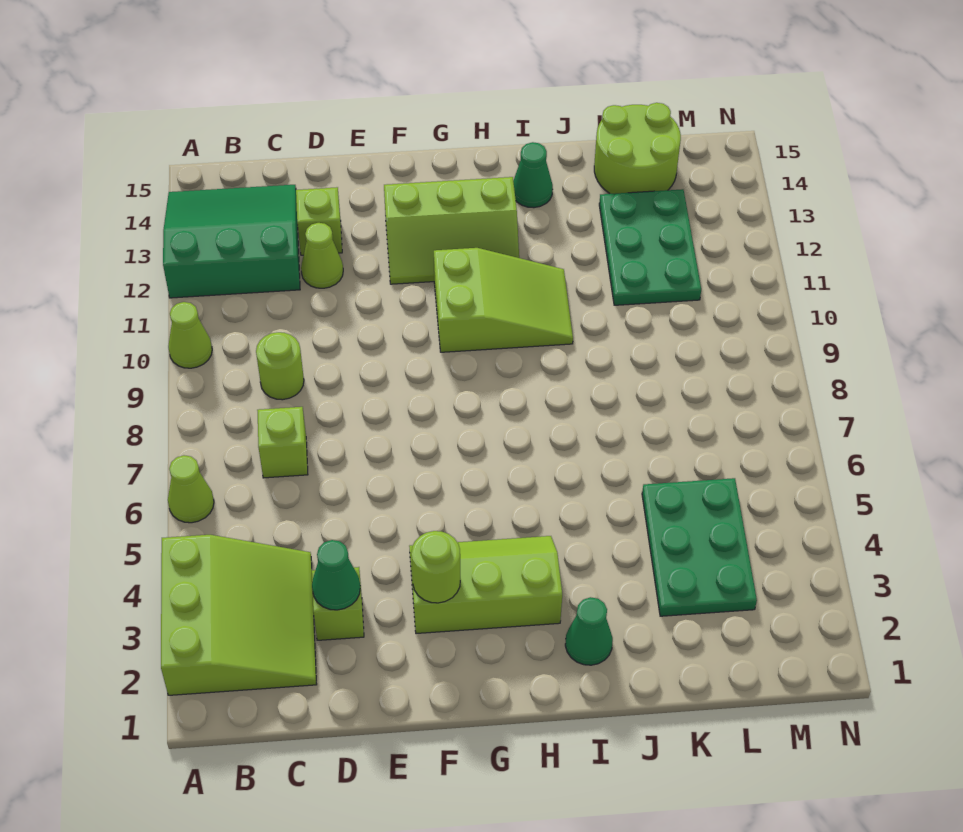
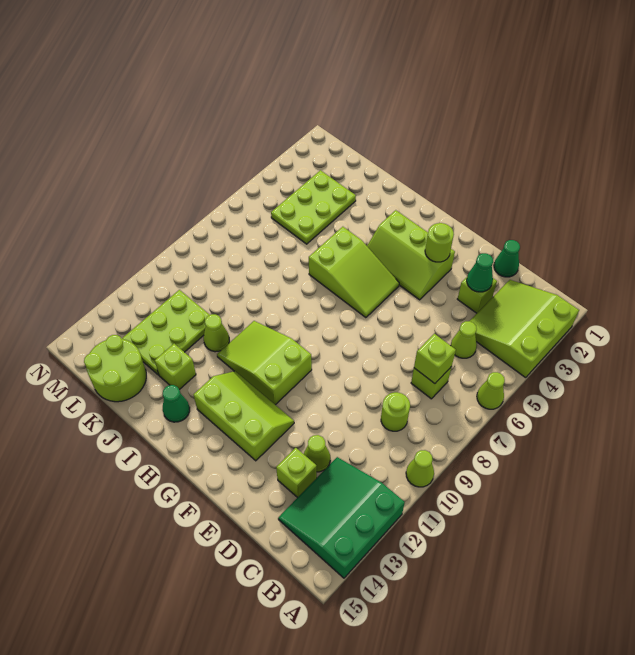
green slope A12:C14 level 1 top 12 -> green slope A12:C14 level 1 top A
none -> lime cone C5 level 1
none -> lime brick C7 level 2
none -> lime slope G5:I6 level 1 top I
green cone I2 level 1 -> green cone D1 level 1
none -> lime cone J11 level 1
none -> lime brick J13 level 1
green plate K3:L5 level 1 -> lime plate K3:L5 level 1
green plate K11:L13 level 1 -> lime plate K11:L13 level 1

